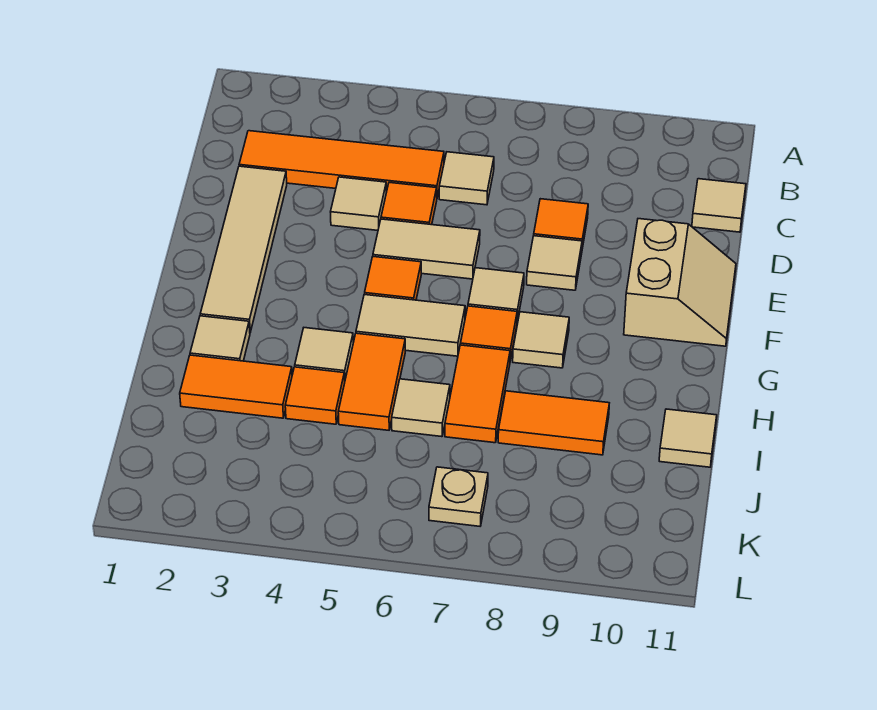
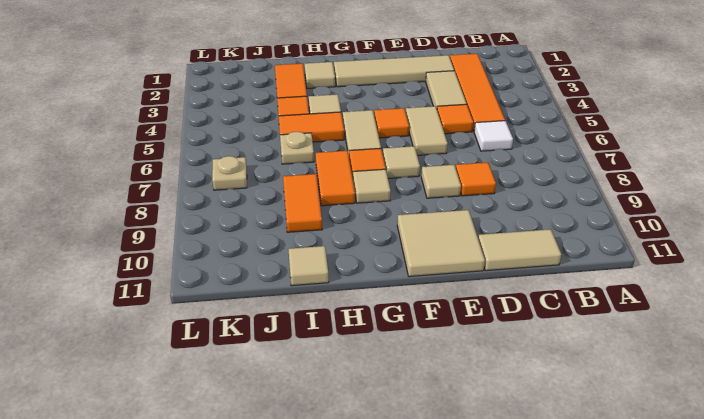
tan tile C6 level 1 -> white tile C6 level 1
tan tile C11 level 1 -> tan tile C11:D11 level 1
tan tile D4 level 1 -> tan tile D3:D4 level 1
tan slope E10:F11 level 1 top 10 -> tan tile E10:F11 level 1
orange tile H7:I7 level 1 -> orange tile H7:H8 level 1
tan tile I6 level 1 -> tan plate I6 level 1

